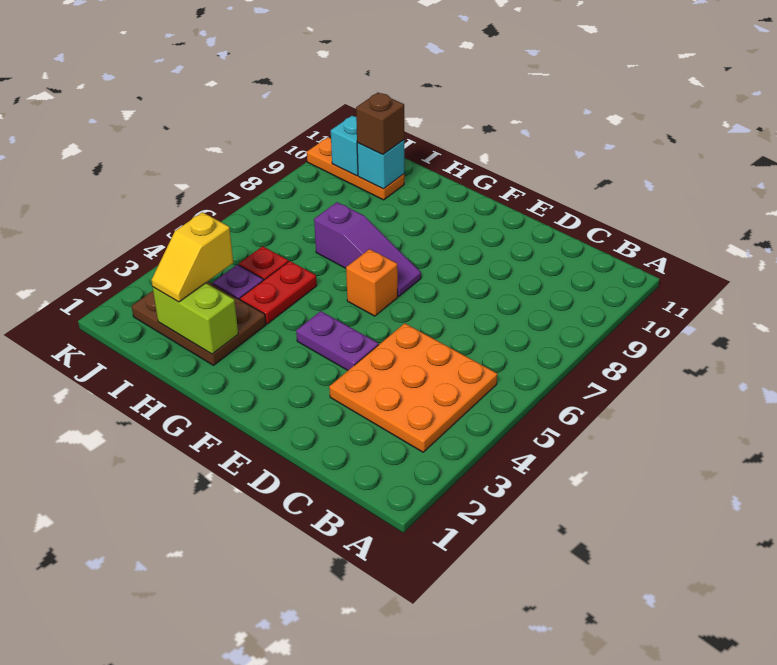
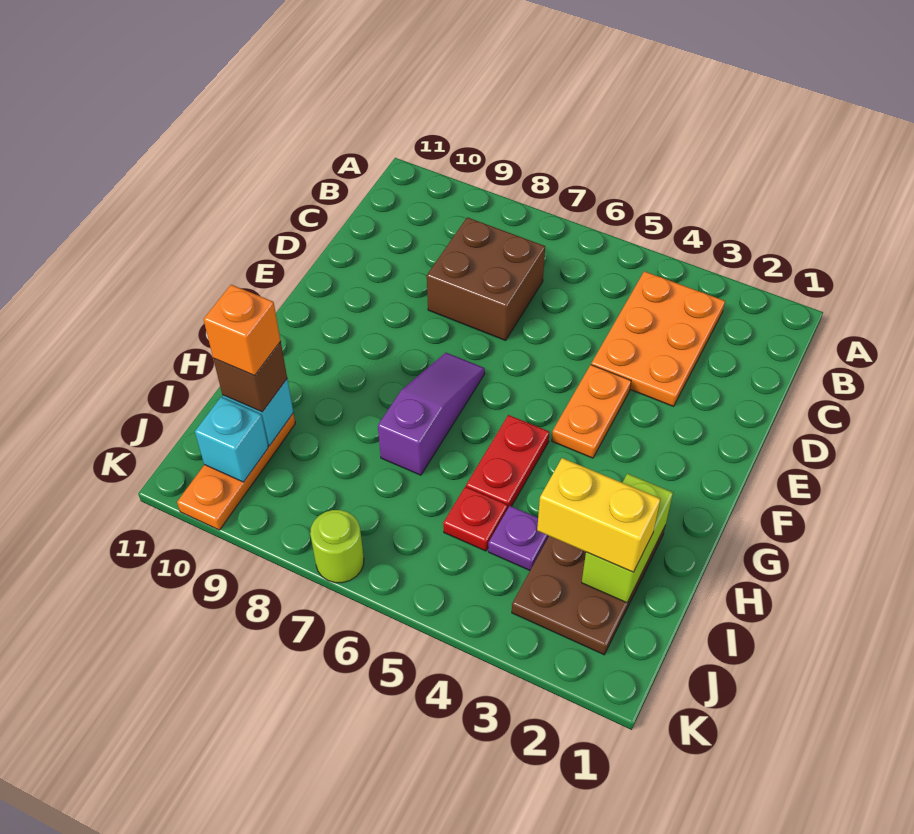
orange plate B3:D5 level 1 -> orange plate B3:D4 level 1
none -> brown brick C7:D8 level 1
purple plate E4:F4 level 1 -> orange plate E4:F4 level 1
orange brick F6 level 1 -> orange brick I10 level 4
red plate H4:H5 level 1 -> red plate G5:H5 level 1
yellow slope I2:I3 level 3 top 3 -> yellow brick I2:I3 level 3
none -> lime round brick K7 level 1

